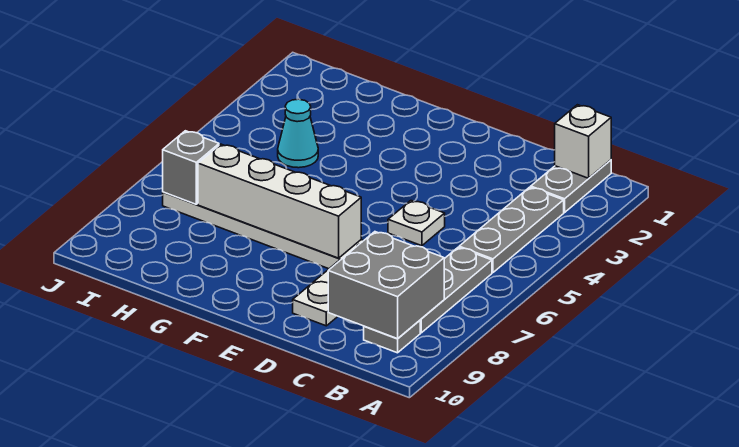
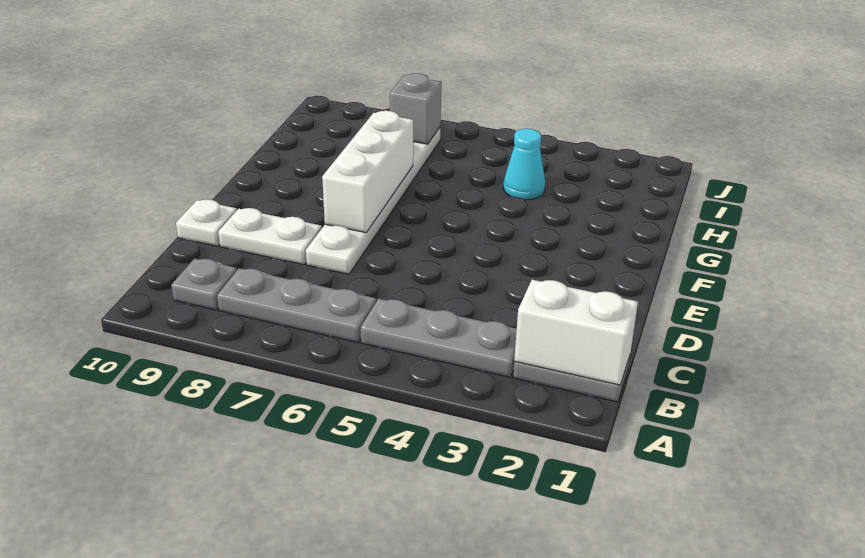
white brick B1 level 2 -> white brick B1:B2 level 2
grey brick B8:C9 level 2 -> none
white plate D5 level 1 -> white plate D10 level 1
white brick E7:H7 level 2 -> white brick E7:G7 level 2

